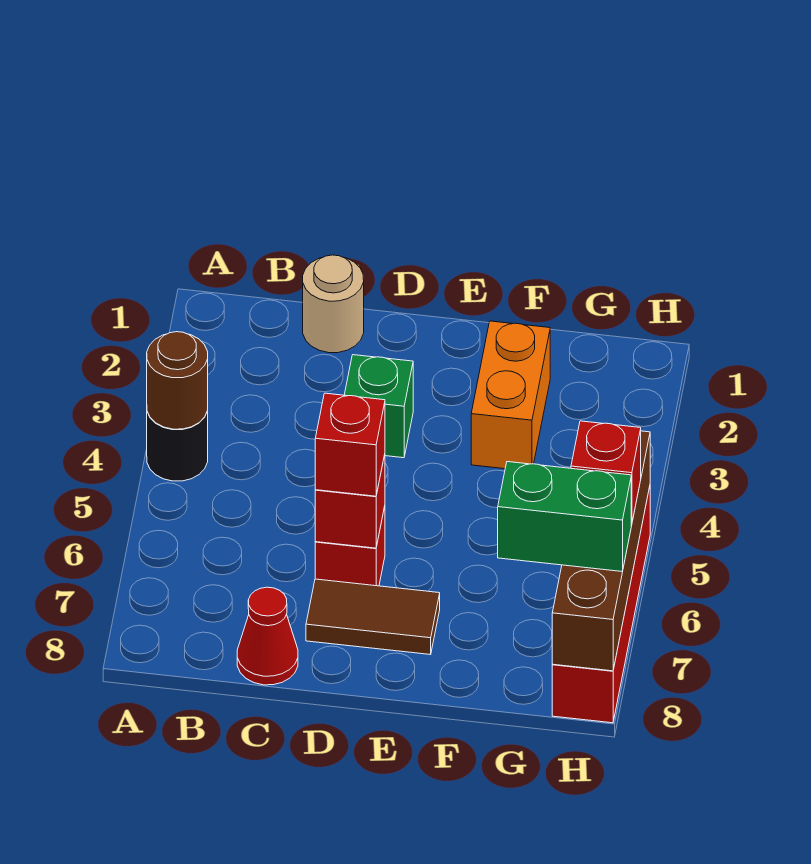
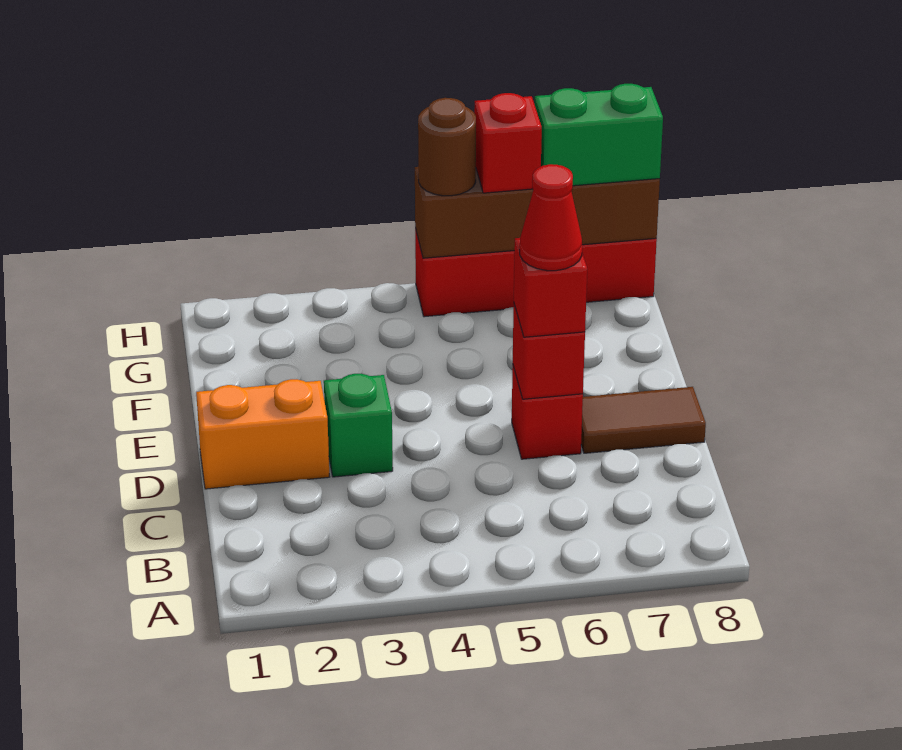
black round brick A4 level 1 -> none
brown round brick A4 level 2 -> brown round brick H5 level 3
tan round brick C1 level 1 -> none
red cone C8 level 1 -> red cone D6 level 4
brown tile D7:E7 level 1 -> brown tile D7:D8 level 1
orange brick F2:F3 level 1 -> orange brick D1:D2 level 1
green brick G7:H7 level 3 -> green brick H7:H8 level 3

